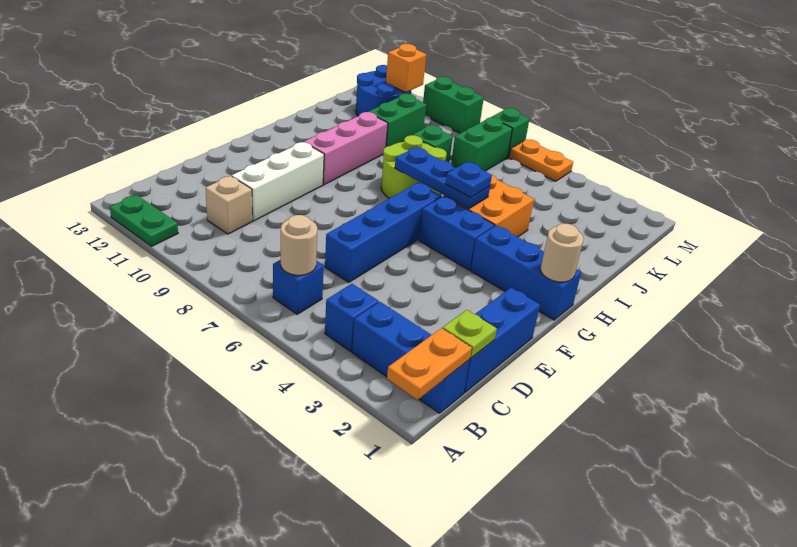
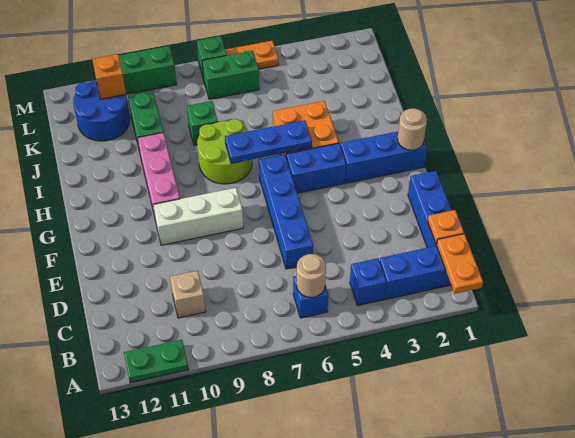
lime plate C1 level 2 -> orange plate C1 level 2
white brick D10:F10 level 1 -> white brick F8:F10 level 1
blue plate H5 level 3 -> none
green brick K7:L7 level 1 -> green brick L6:L7 level 1

